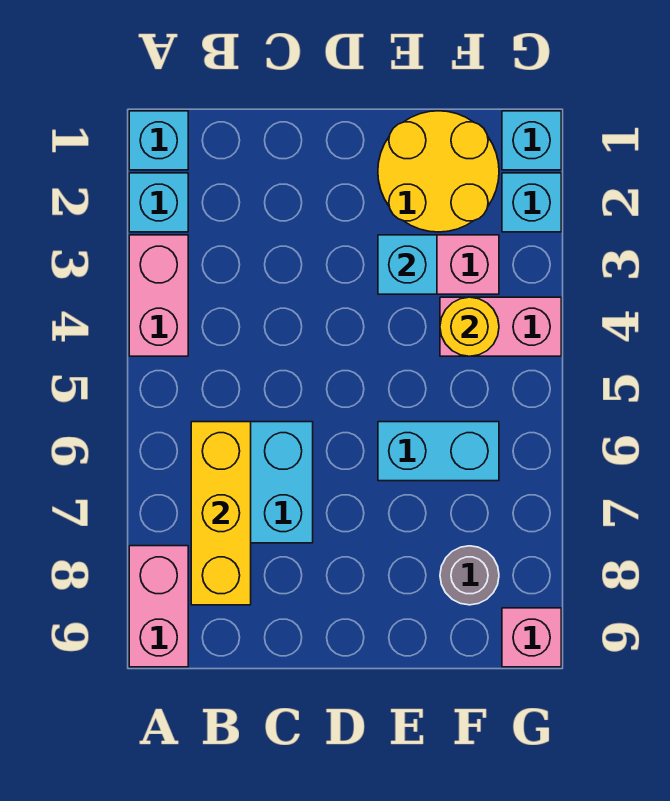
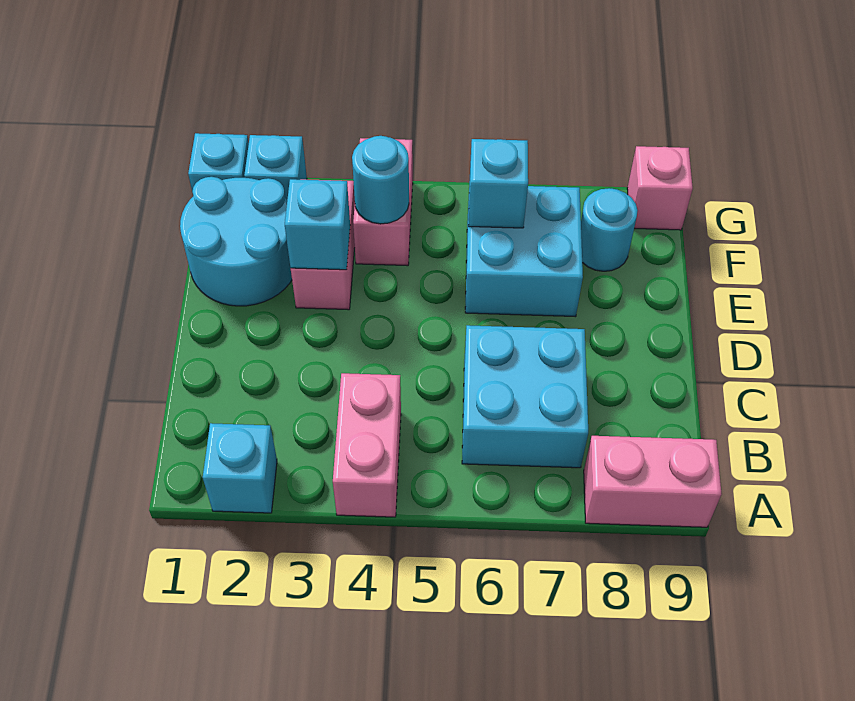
cyan brick A1 level 1 -> cyan brick F6 level 2
pink brick A3:A4 level 1 -> pink brick A4:B4 level 1
yellow brick B6:B8 level 2 -> none
yellow round brick E1:F2 level 1 -> cyan round brick E1:F2 level 1
cyan brick E6:F6 level 1 -> cyan brick E6:F7 level 1
yellow round brick F4 level 2 -> cyan round brick F4 level 2
grey round brick F8 level 1 -> cyan round brick F8 level 1

